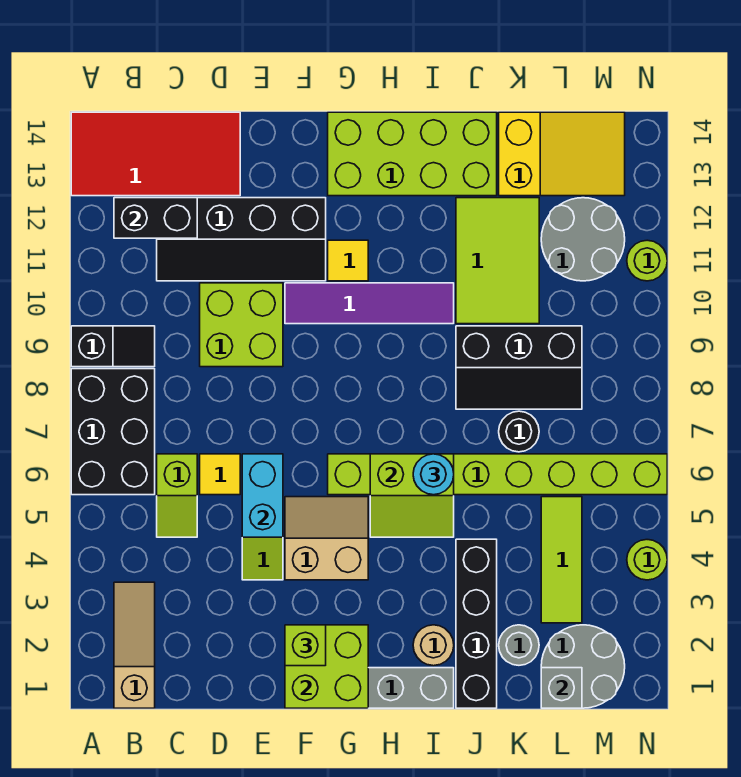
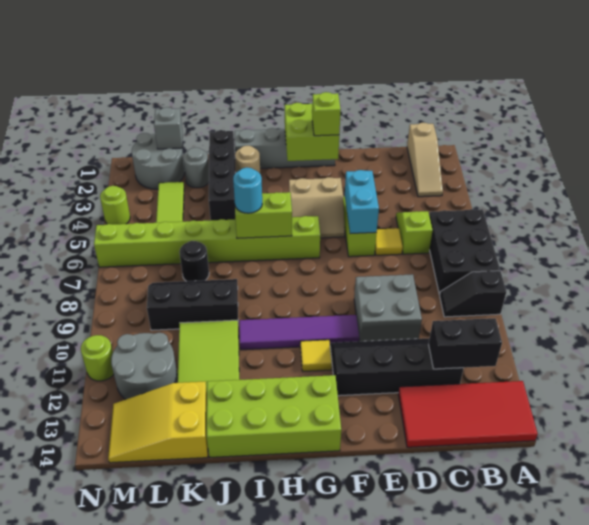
lime brick D9:E10 level 1 -> grey brick D9:E10 level 1

